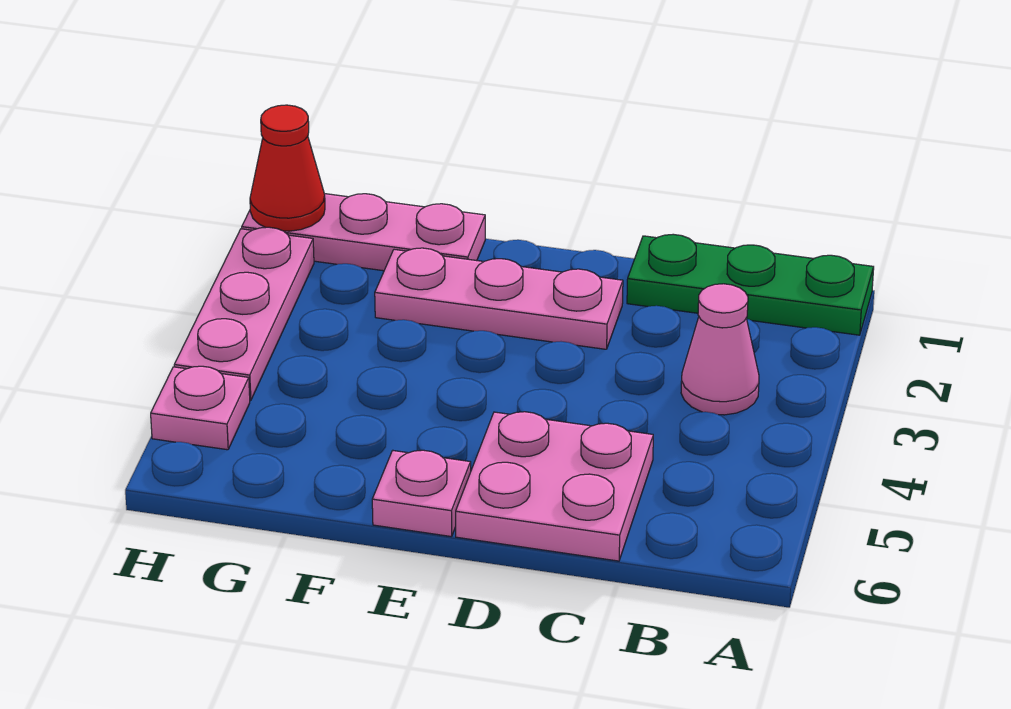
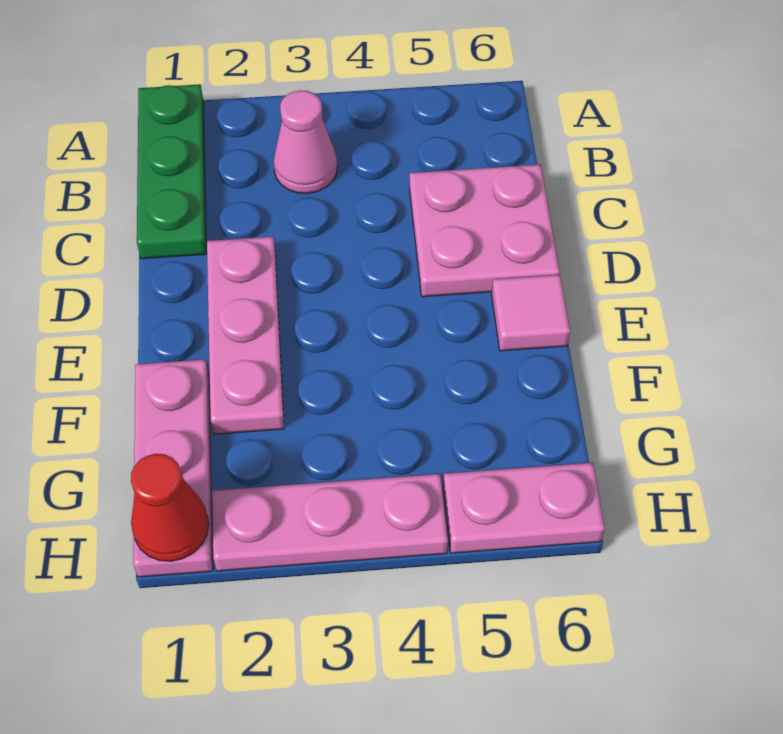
pink plate E6 level 1 -> pink tile E6 level 1
pink plate H5 level 1 -> pink plate H5:H6 level 1

